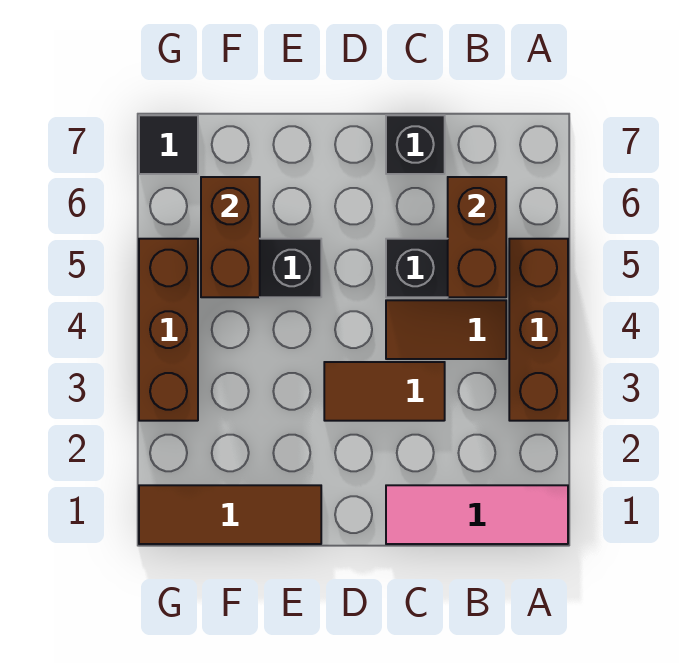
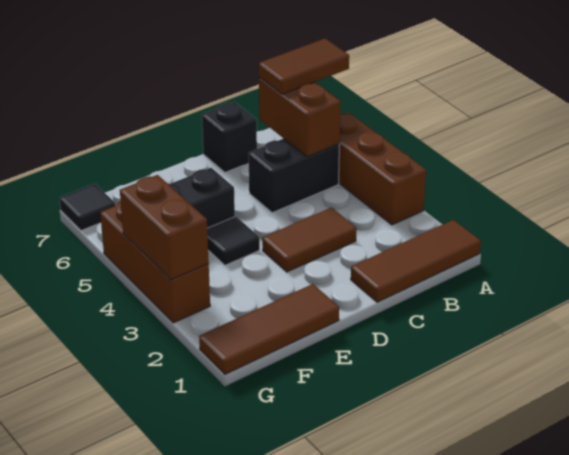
pink tile A1:C1 level 1 -> brown tile A1:C1 level 1
brown tile B4:C4 level 1 -> brown tile A6:B6 level 3
none -> black tile E4 level 1
brown brick F5:F6 level 2 -> brown brick G3:G4 level 2

